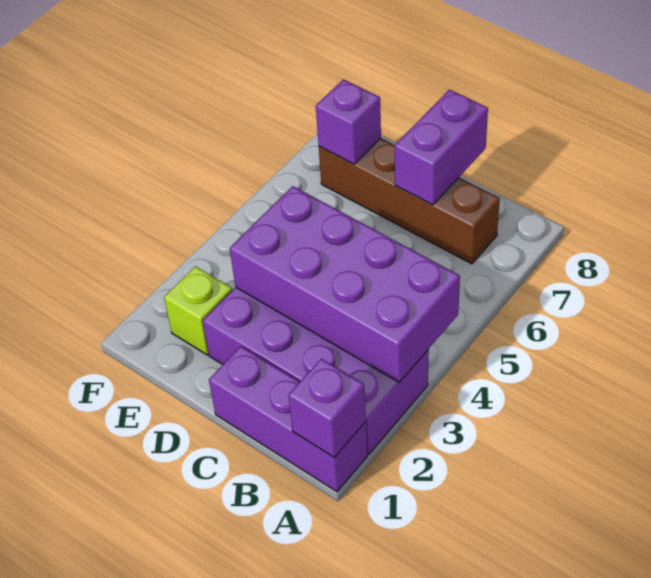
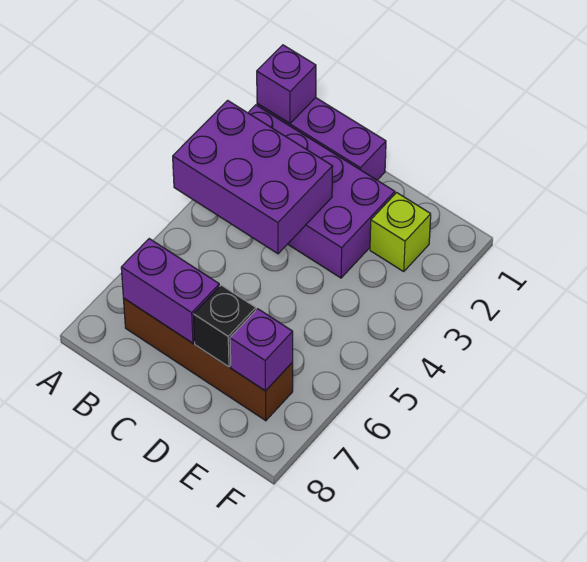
purple brick A3:D4 level 2 -> purple brick A3:C4 level 2
purple brick C7:C8 level 2 -> purple brick B7:C7 level 2
none -> black brick D7 level 2

